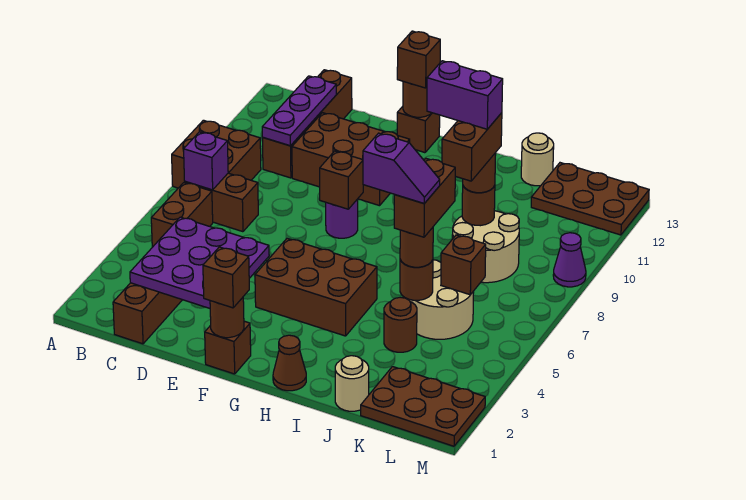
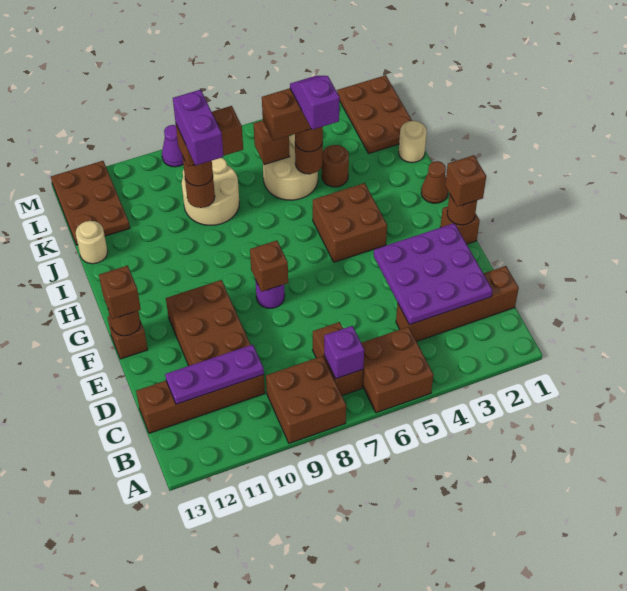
brown brick B5:B6 level 1 -> brown brick A5:B6 level 1
brown brick F4:H5 level 1 -> brown brick G4:H5 level 1

